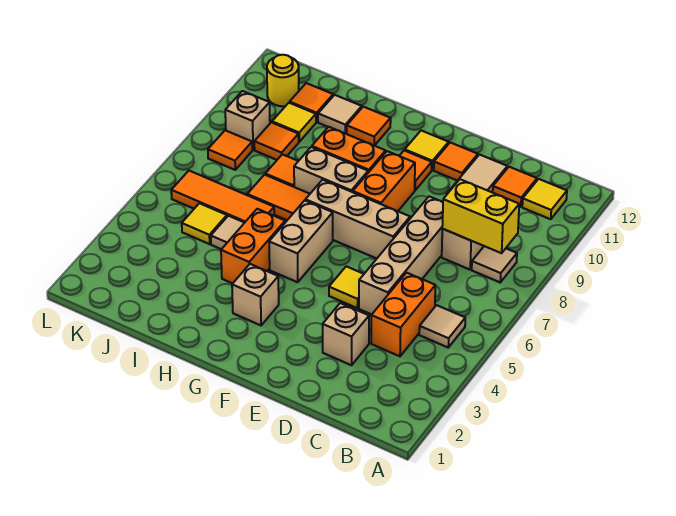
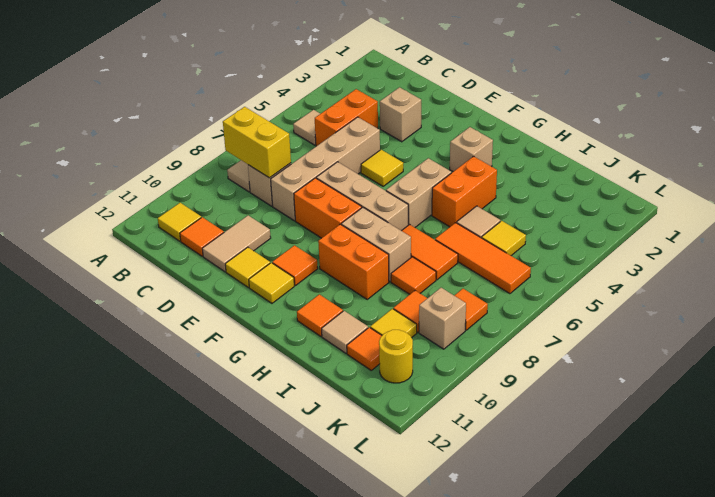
orange tile E11 level 1 -> yellow tile E11 level 1
orange brick F8:F9 level 1 -> orange brick E8:F8 level 1

